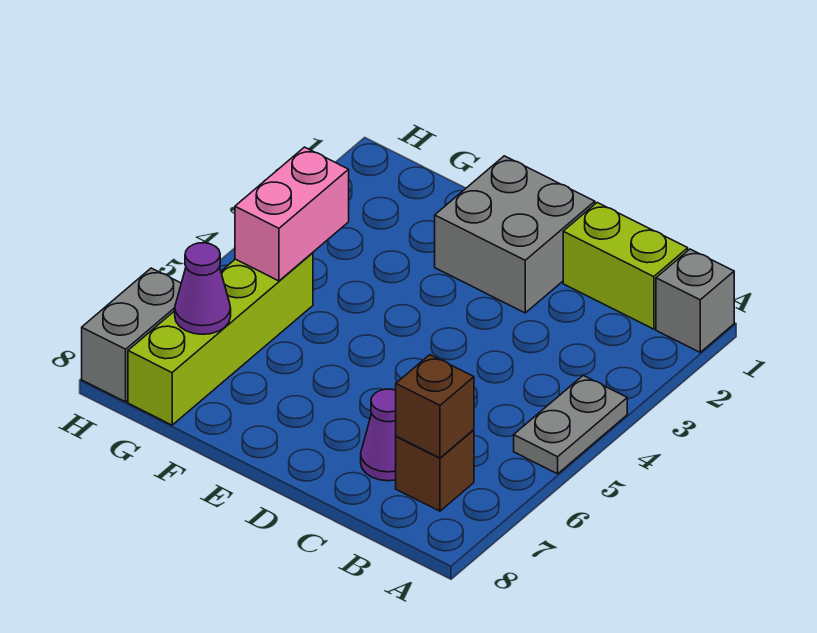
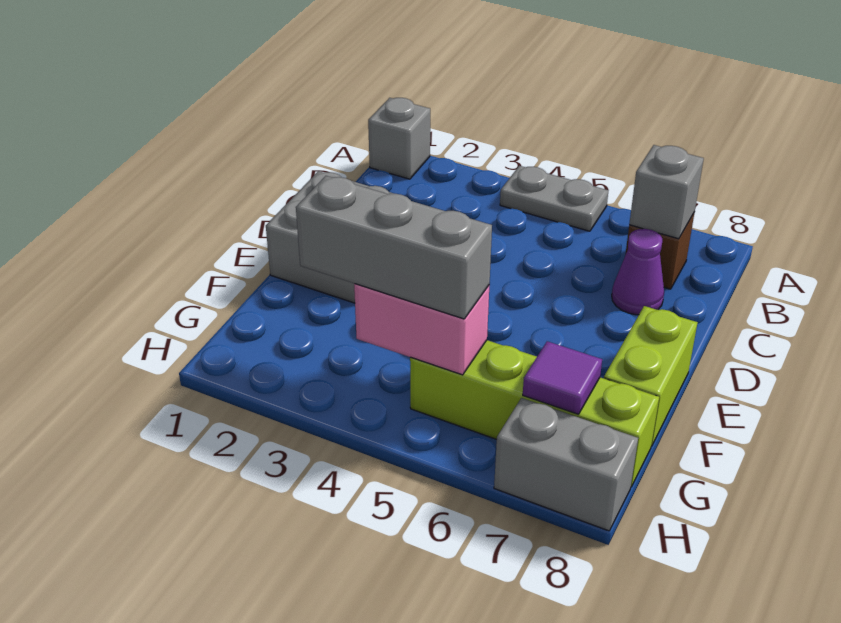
lime brick B1:C1 level 1 -> lime brick E8:F8 level 1
brown brick B7 level 2 -> grey brick B7 level 2
none -> grey brick G3:G5 level 3
purple cone G7 level 2 -> purple tile G7 level 2

